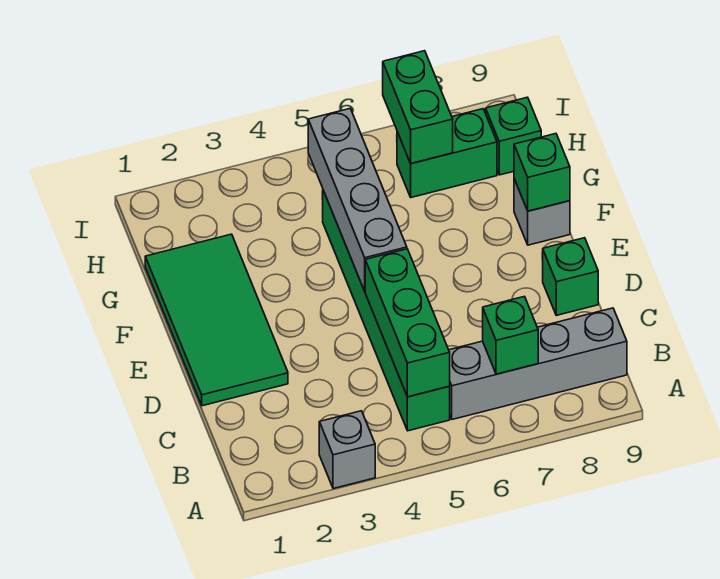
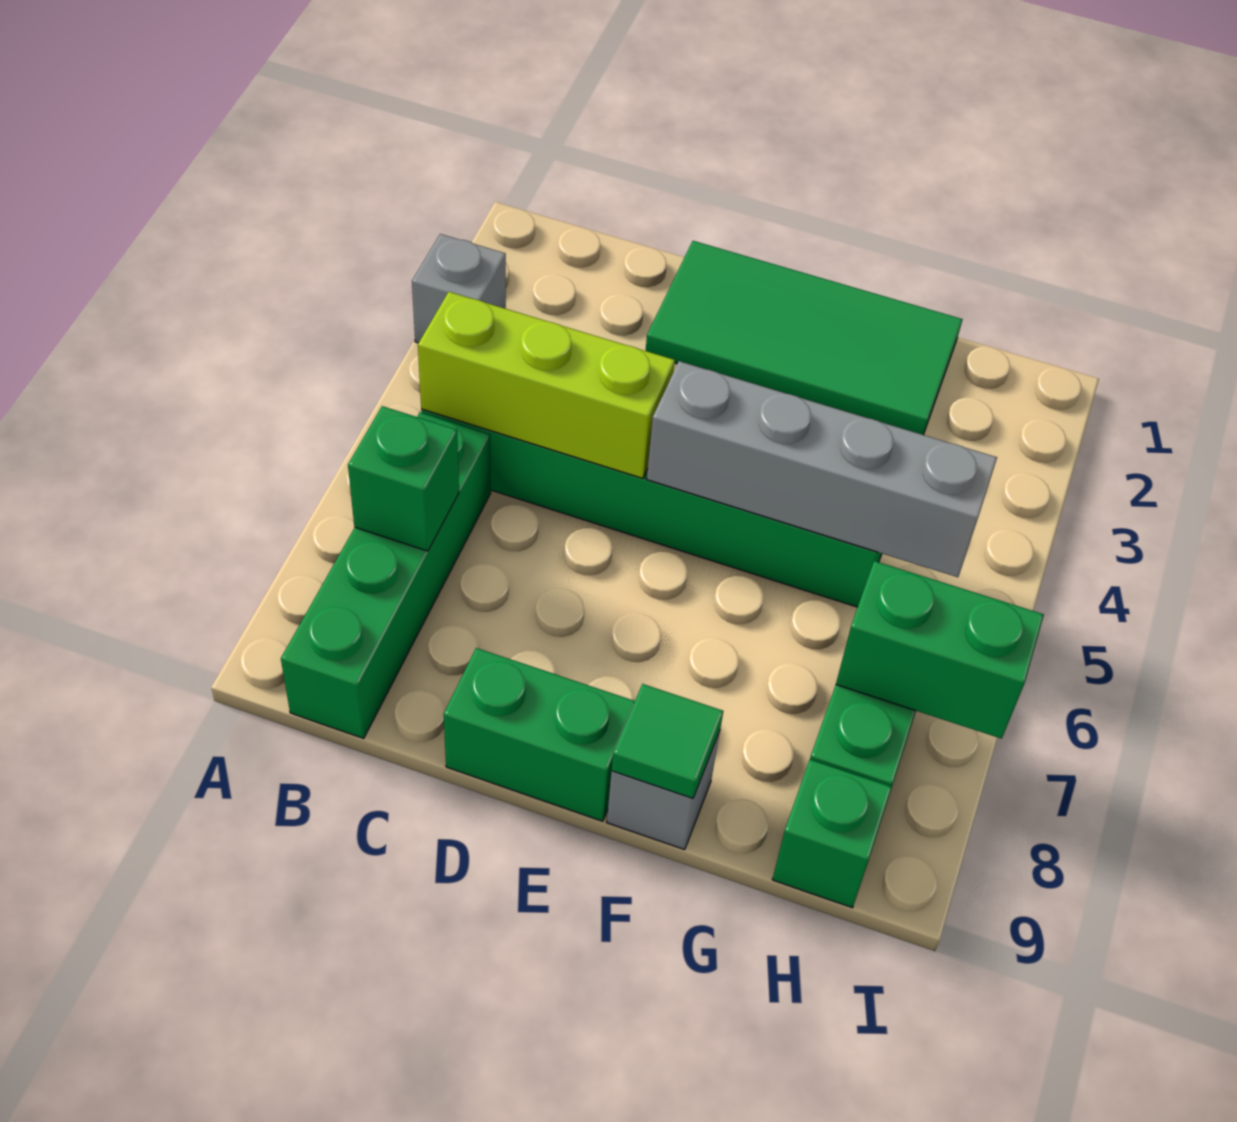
green brick B5:D5 level 2 -> lime brick B5:D5 level 2
grey brick B6:B9 level 1 -> green brick B6:B9 level 1
green brick D9 level 1 -> green brick D9:E9 level 1
green brick F9 level 2 -> green tile F9 level 2

